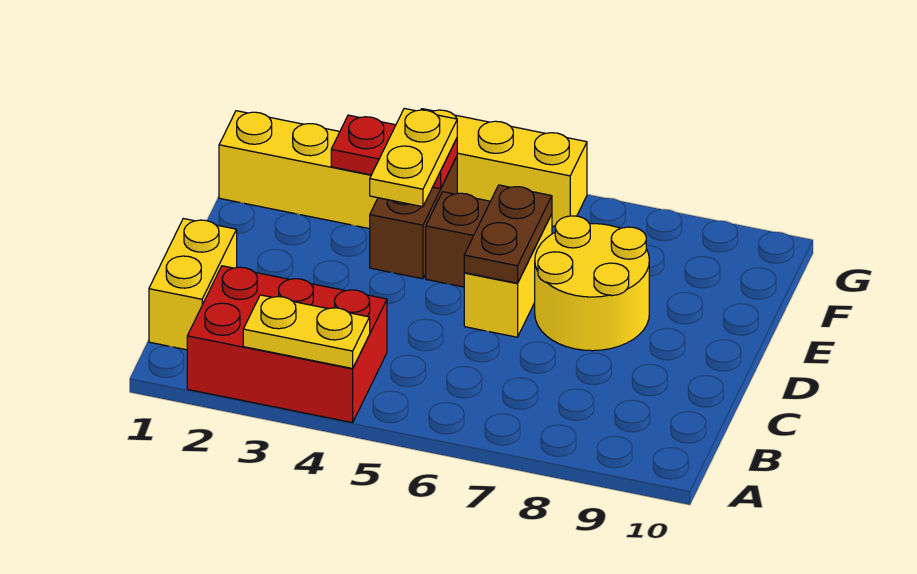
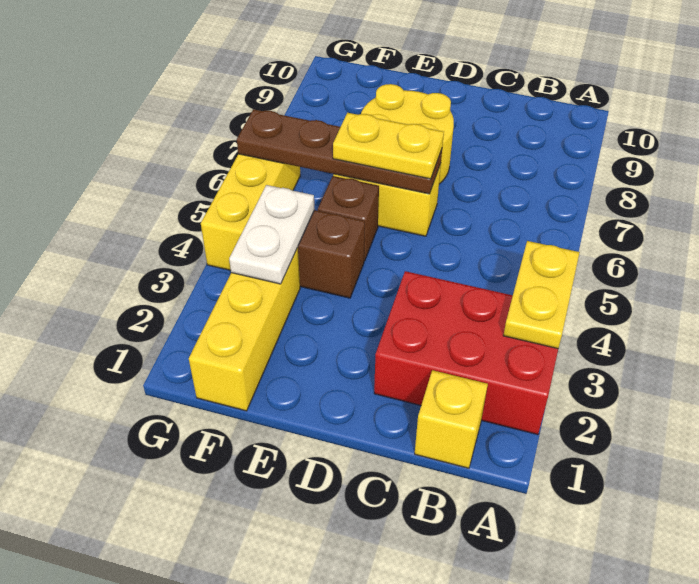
red brick A2:B4 level 1 -> red brick A2:C3 level 1
yellow brick B1:C1 level 1 -> yellow brick B1 level 1
brown plate D6:E6 level 2 -> brown plate D6:G6 level 2
yellow plate E4:F4 level 3 -> yellow plate D6:E6 level 3
red plate F3:F4 level 2 -> white plate F3:F4 level 2

